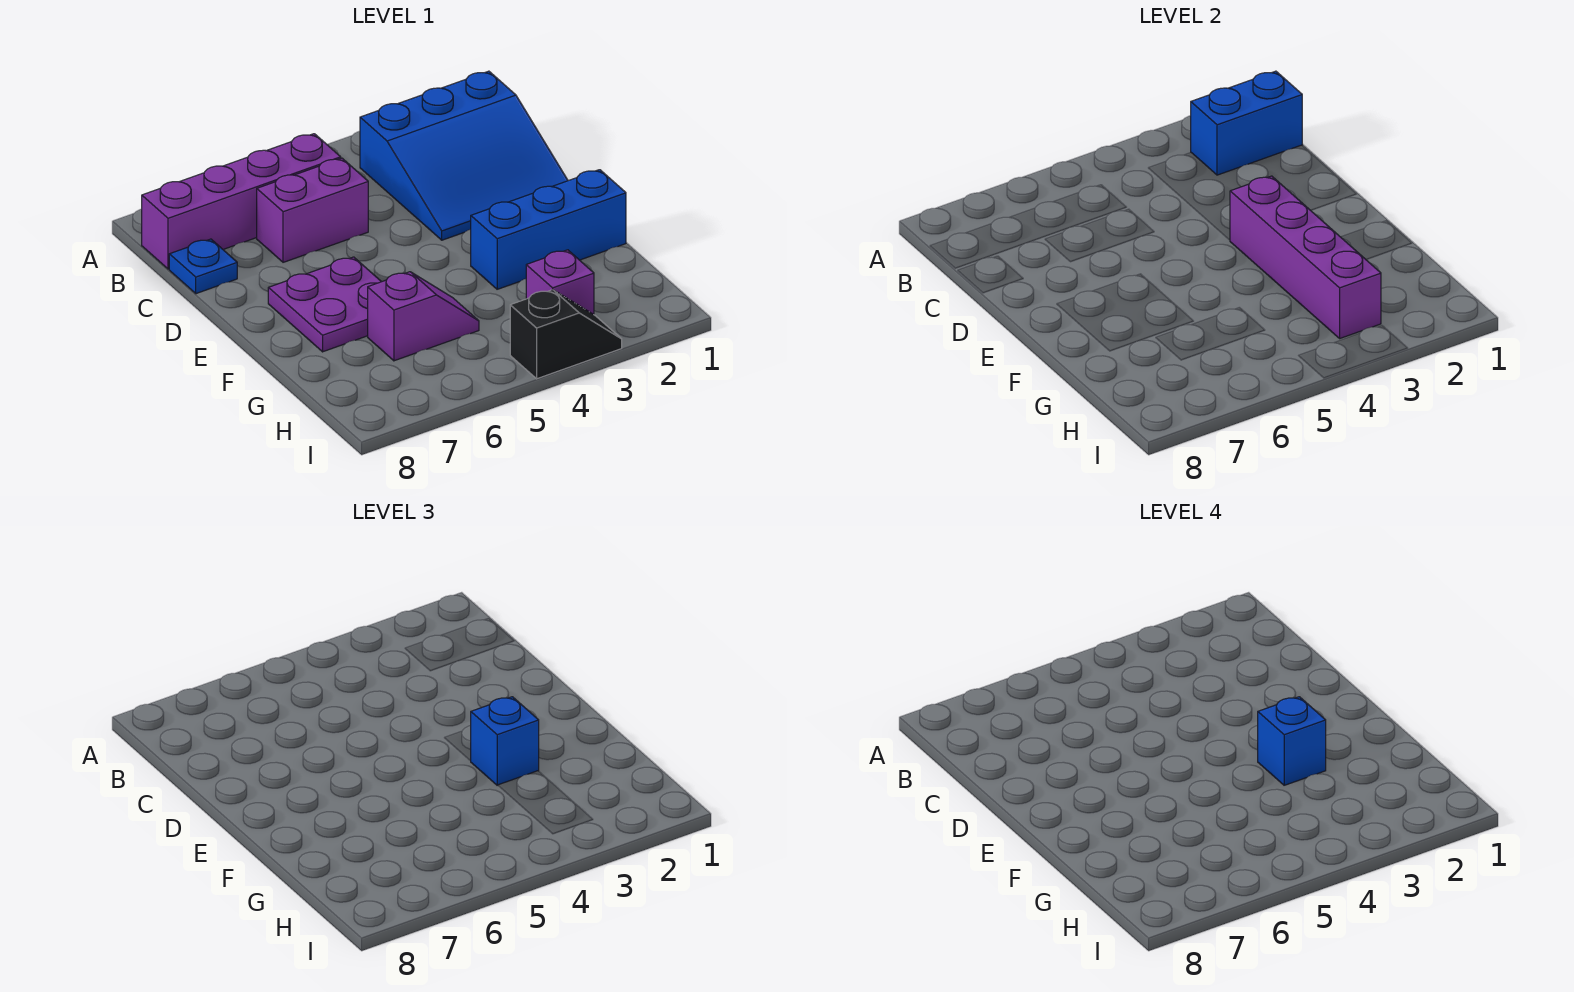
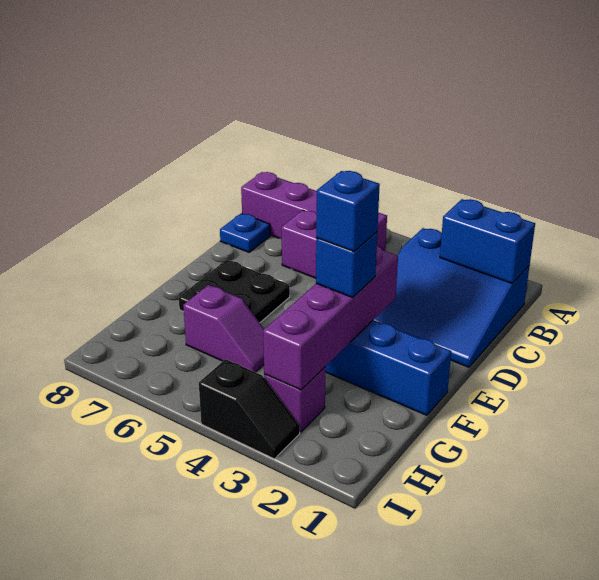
purple plate E6:F7 level 1 -> black plate E6:F7 level 1

